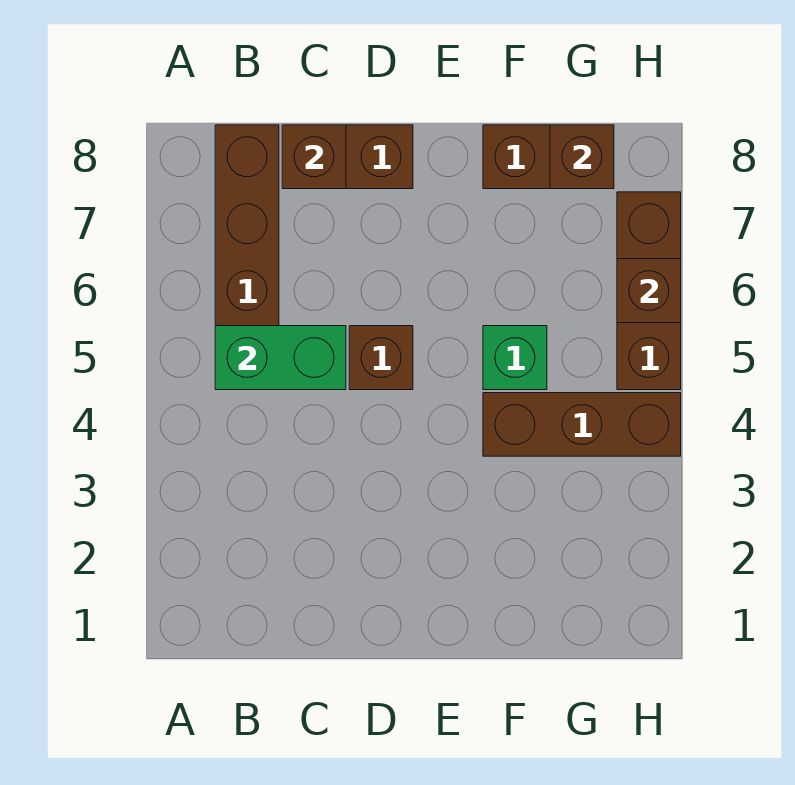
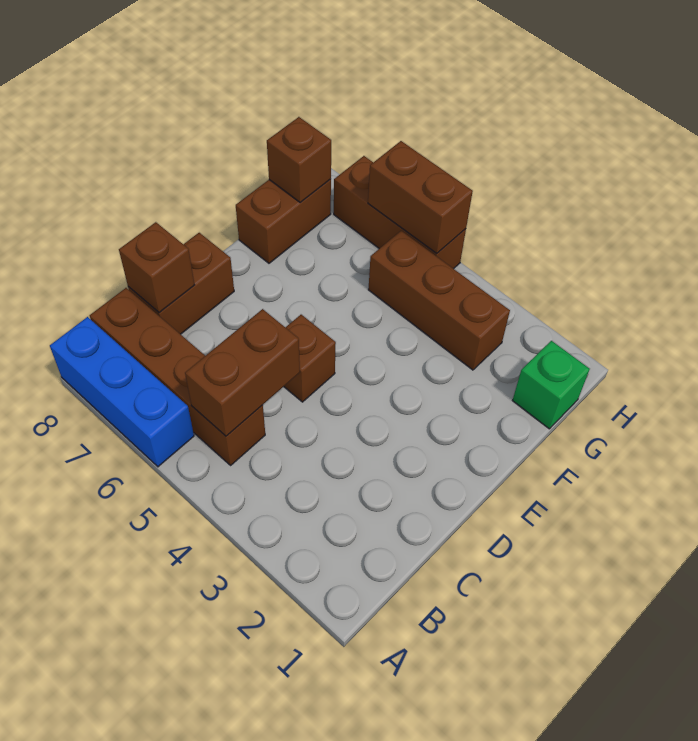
none -> blue brick A6:A8 level 1
green brick B5:C5 level 2 -> brown brick B5:C5 level 2
brown brick F4:H4 level 1 -> brown brick G3:G5 level 1
green brick F5 level 1 -> green brick G1 level 1
brown brick H6 level 2 -> brown brick H5:H6 level 2

